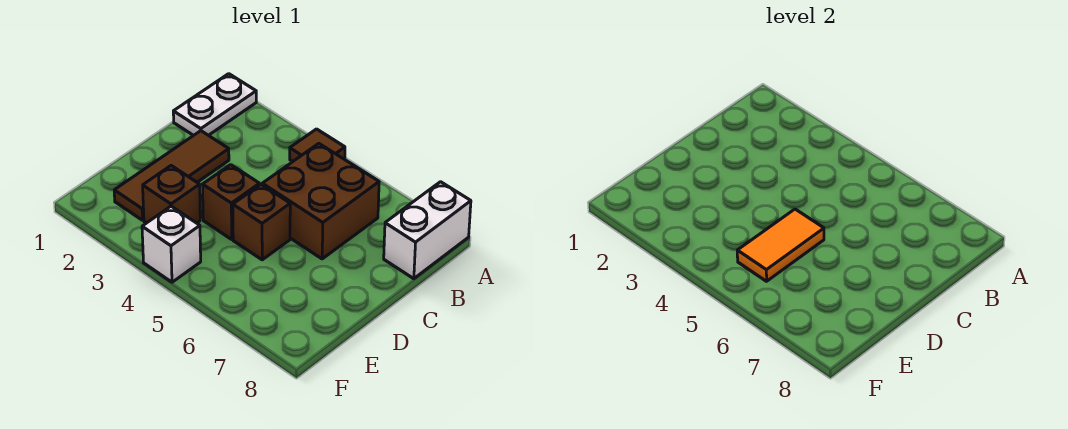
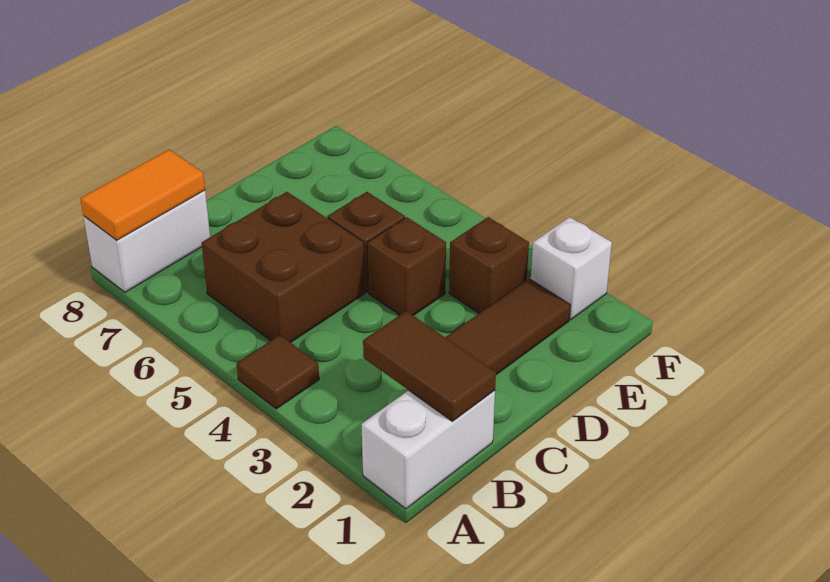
white plate A1:B1 level 1 -> white brick A1:B1 level 1
none -> brown tile B1:B2 level 2
orange tile D5:E5 level 2 -> orange tile A8:B8 level 2
white brick F4 level 1 -> white brick F2 level 1

